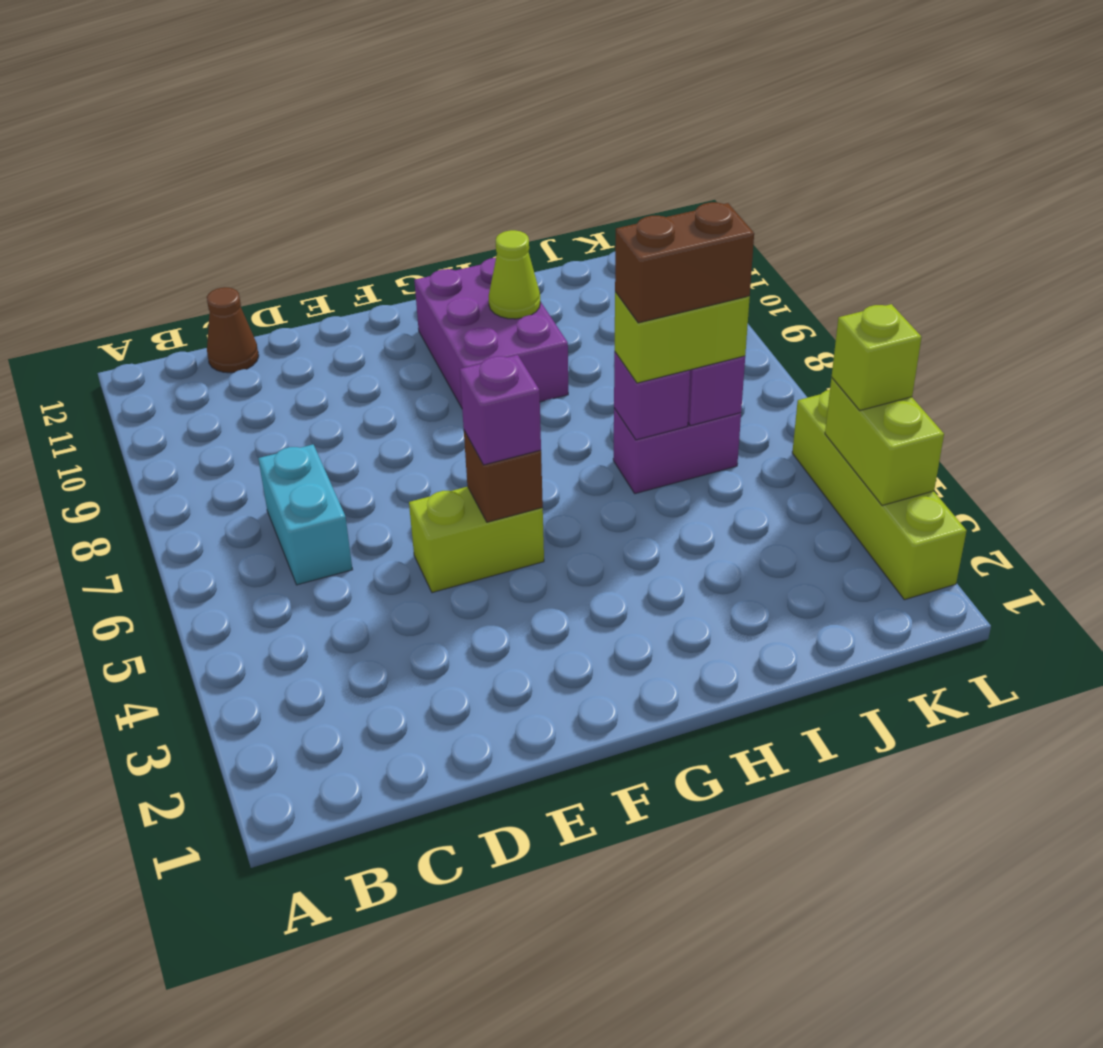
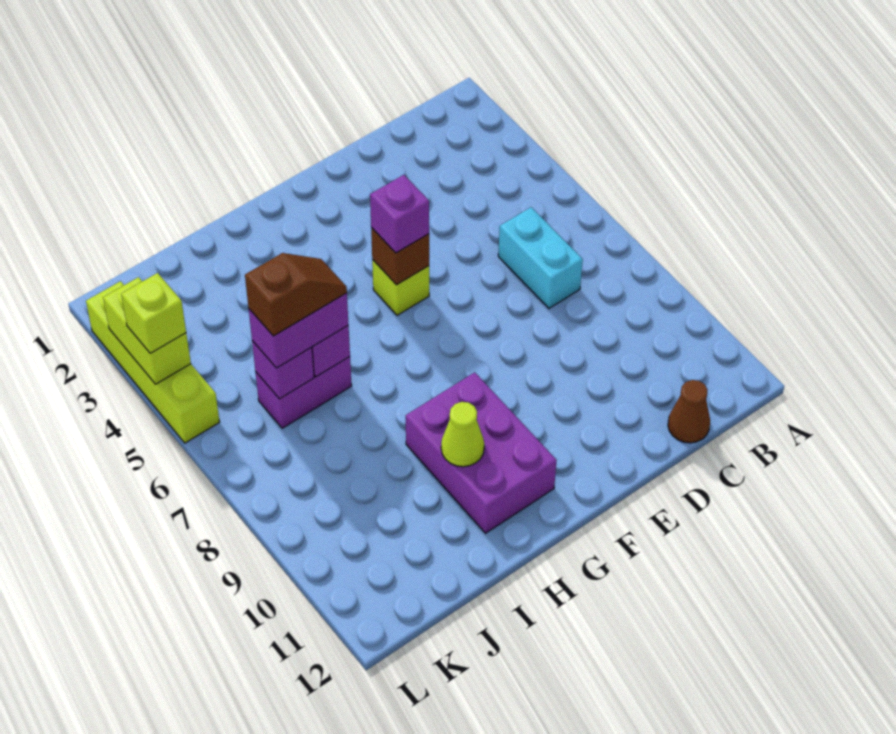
lime brick E5:F5 level 1 -> lime brick F5 level 1
lime brick I6:J6 level 3 -> purple brick I6:J6 level 3
brown brick I6:J6 level 4 -> brown slope I6:J6 level 4 top J

